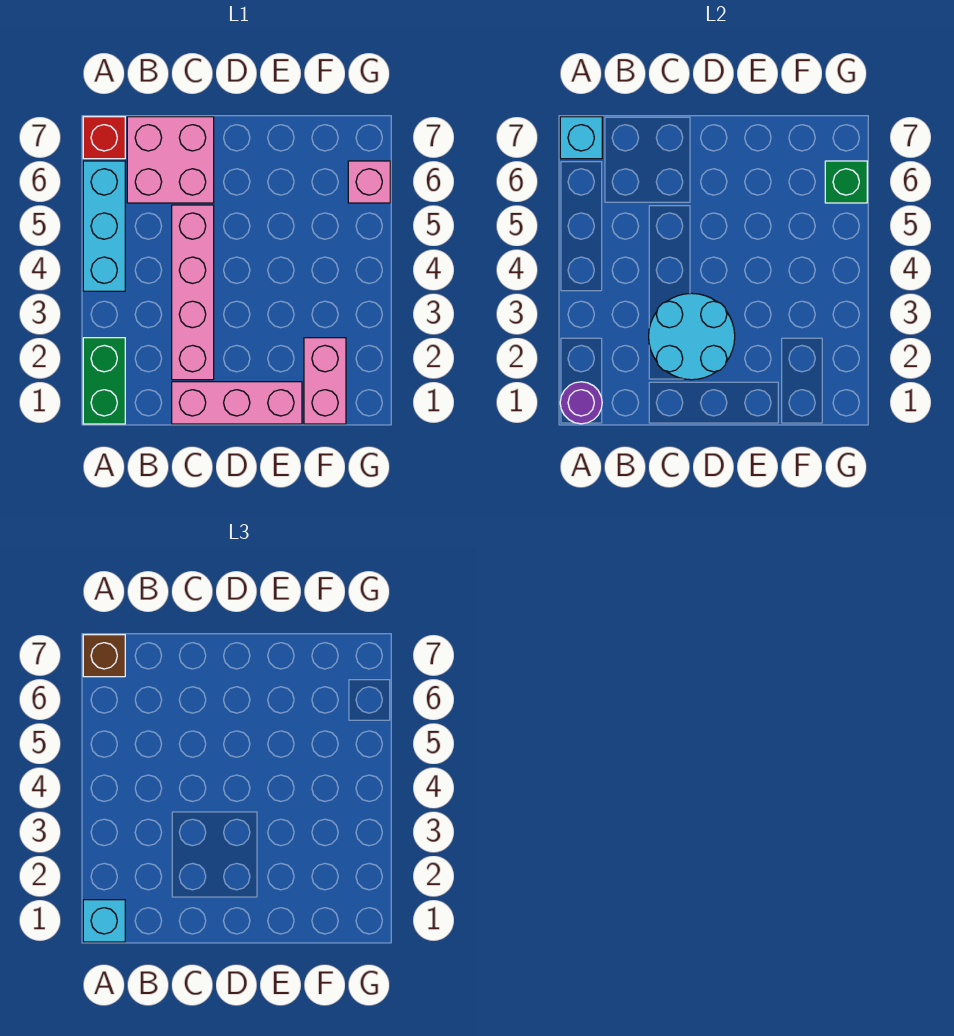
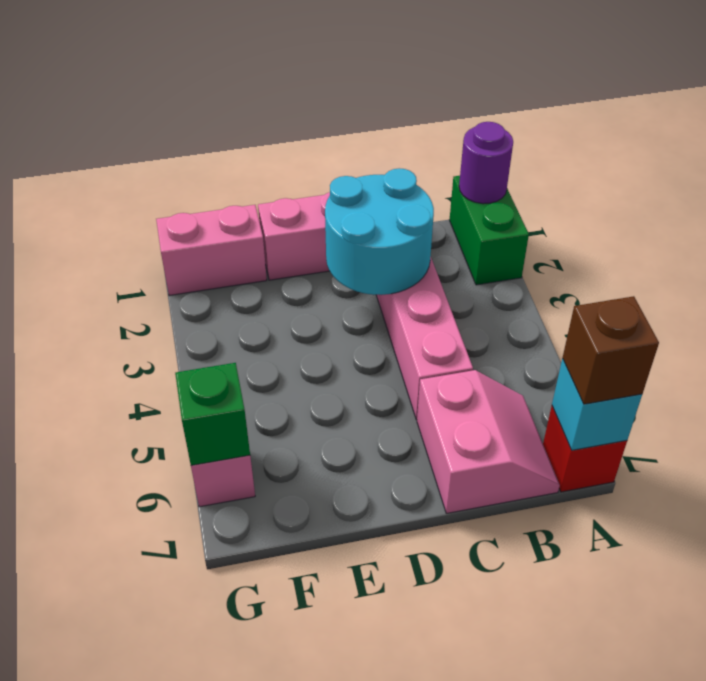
cyan brick A1 level 3 -> none
cyan brick A4:A6 level 1 -> none
pink brick B6:C7 level 1 -> pink slope B6:C7 level 1 top C
pink brick F1:F2 level 1 -> pink brick F1:G1 level 1

